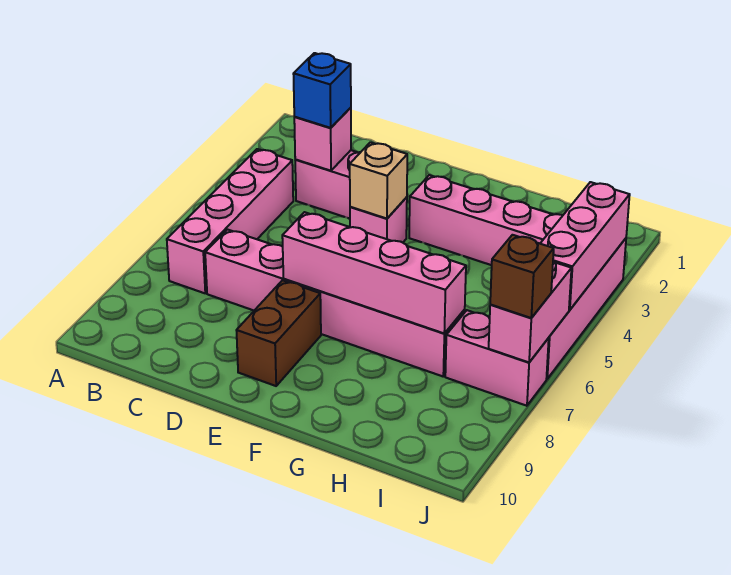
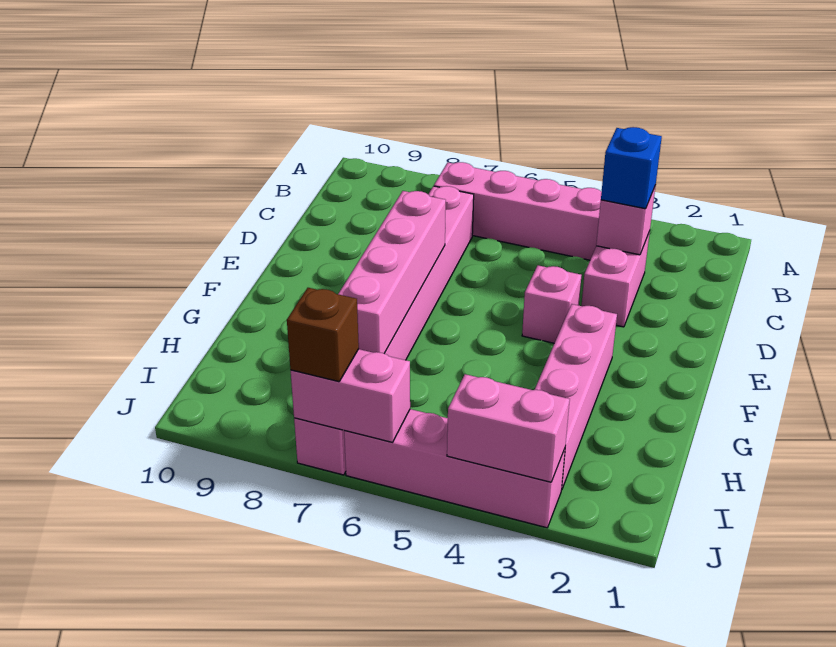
tan brick E4 level 2 -> none
brown brick E8:E9 level 1 -> none
pink brick J3:J5 level 2 -> pink brick J3:J4 level 2

